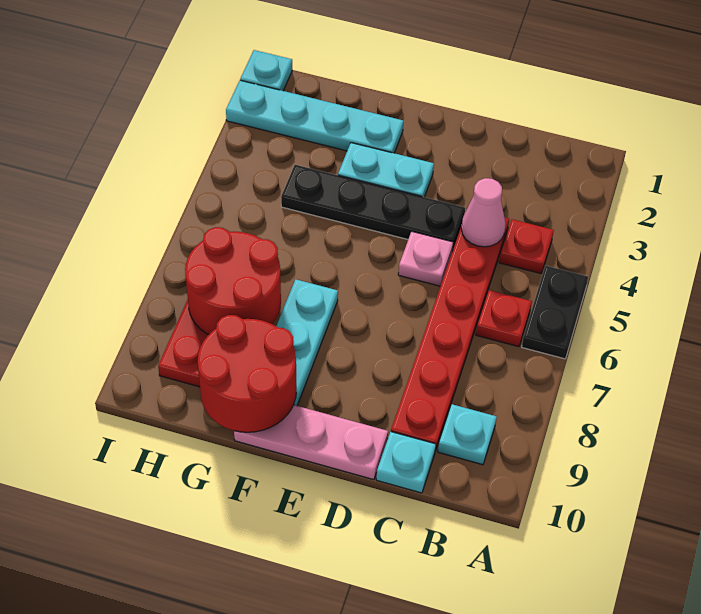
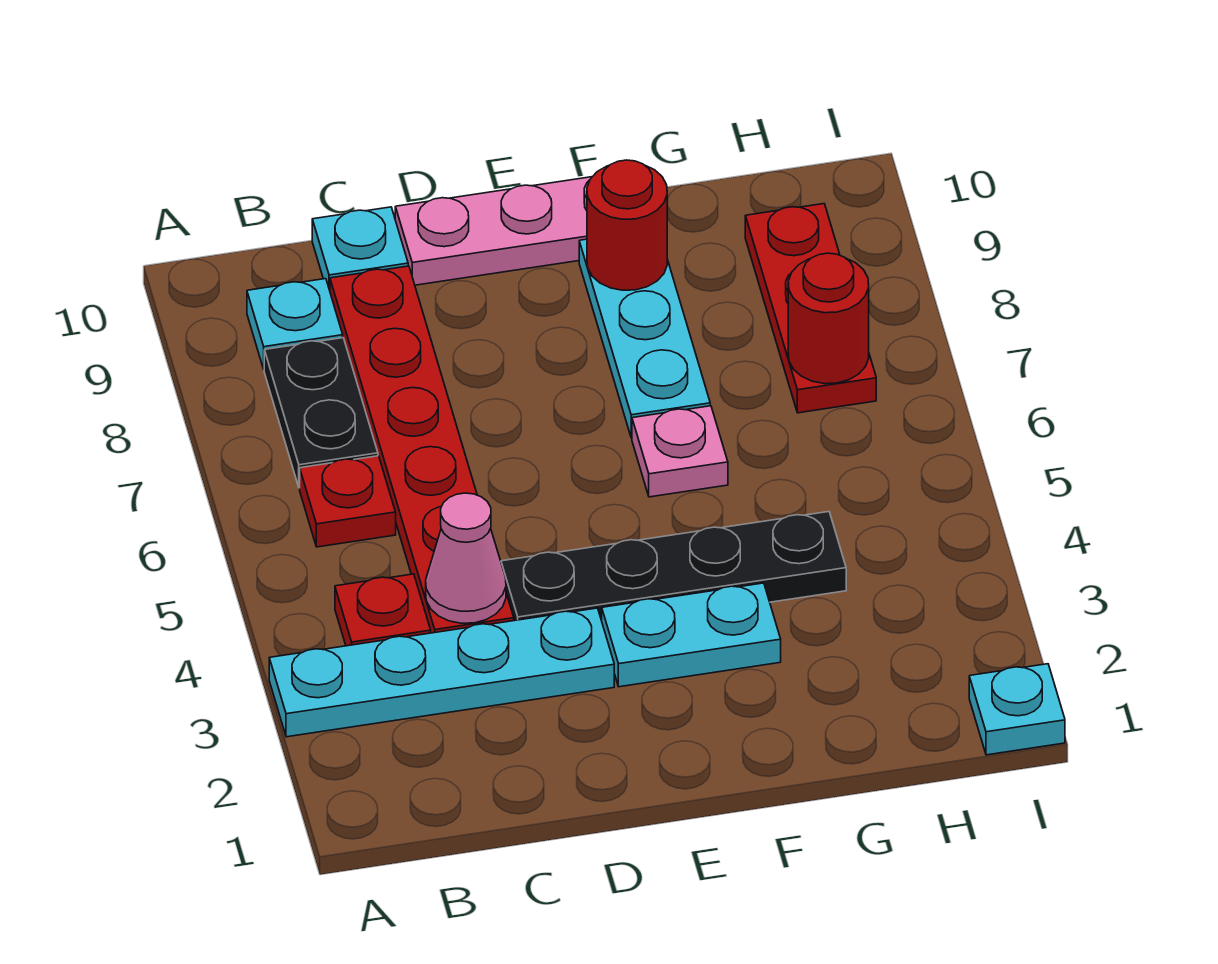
black plate A5:A6 level 1 -> black plate B7:B8 level 1
pink plate D5 level 1 -> pink plate F6 level 1
cyan plate F2:I2 level 1 -> cyan plate A3:D3 level 1
red round brick F9:G10 level 2 -> red round brick F9 level 2
red round brick G7:H8 level 2 -> red round brick H7 level 2

